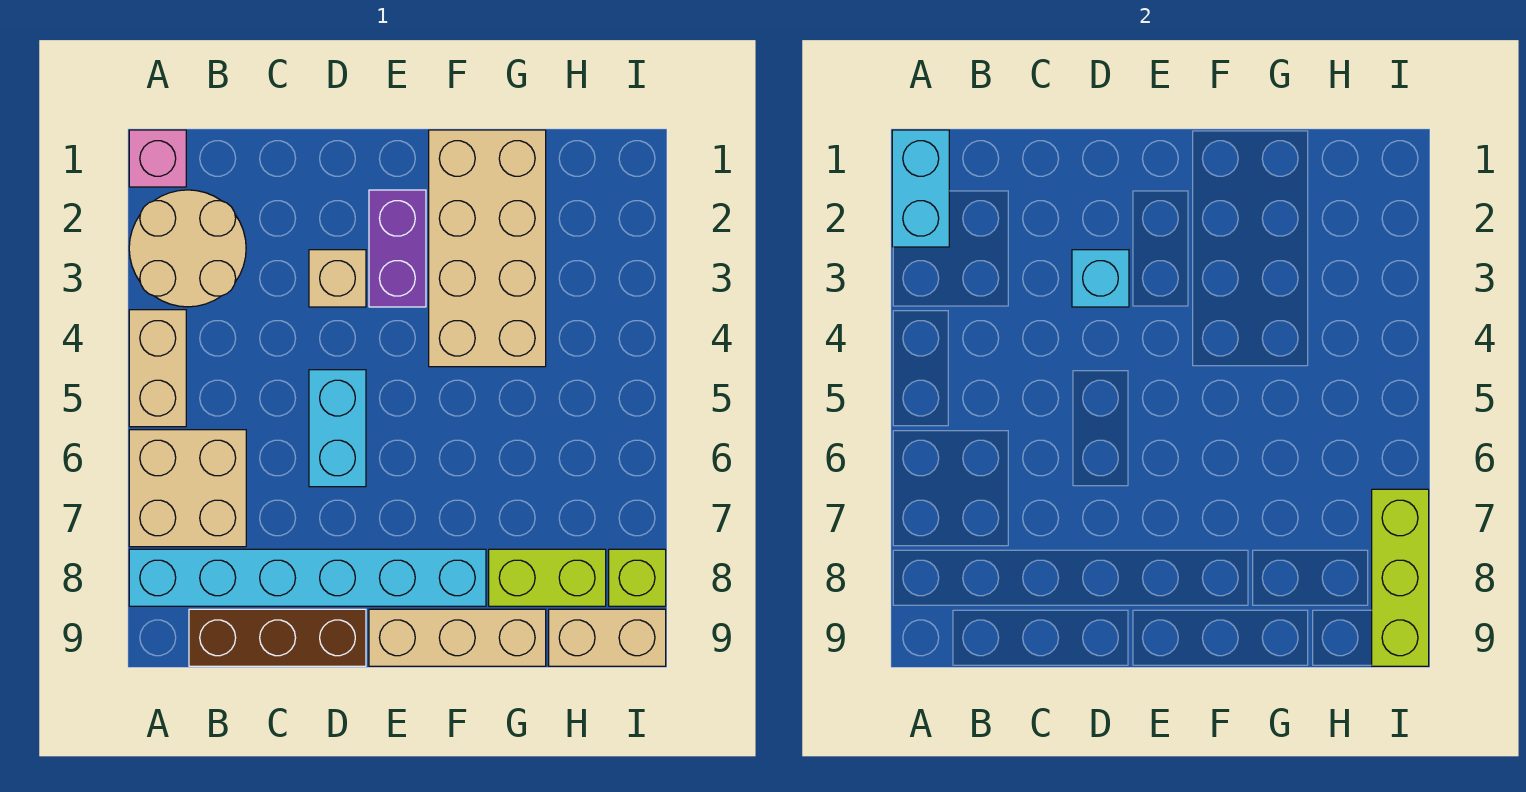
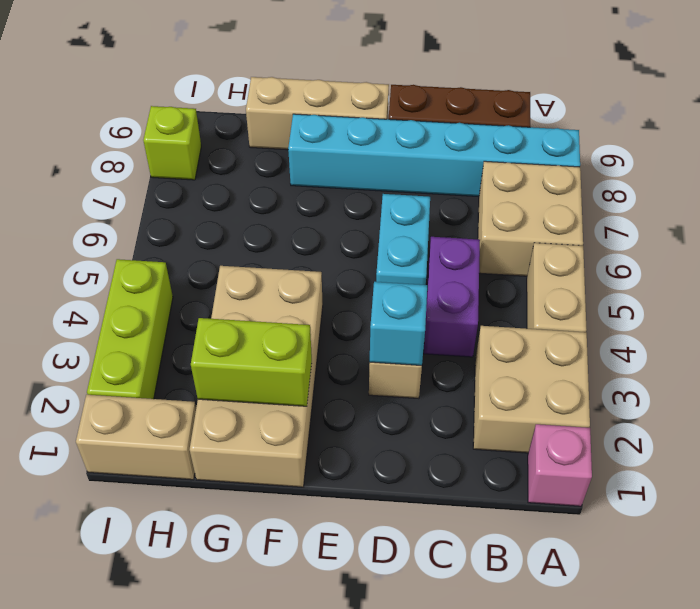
cyan brick A1:A2 level 2 -> none
tan round brick A2:B3 level 1 -> tan brick A2:B3 level 1
purple brick E2:E3 level 1 -> purple brick C4:C5 level 1
lime brick G8:H8 level 1 -> lime brick F2:G2 level 2
tan brick H9:I9 level 1 -> tan brick H1:I1 level 1
lime brick I7:I9 level 2 -> lime brick I2:I4 level 1

